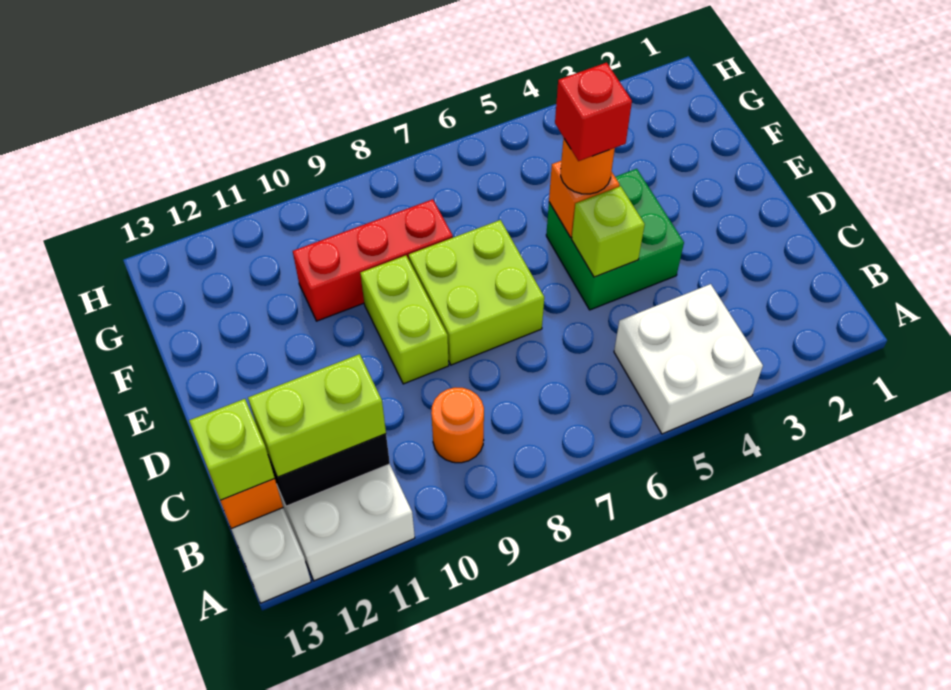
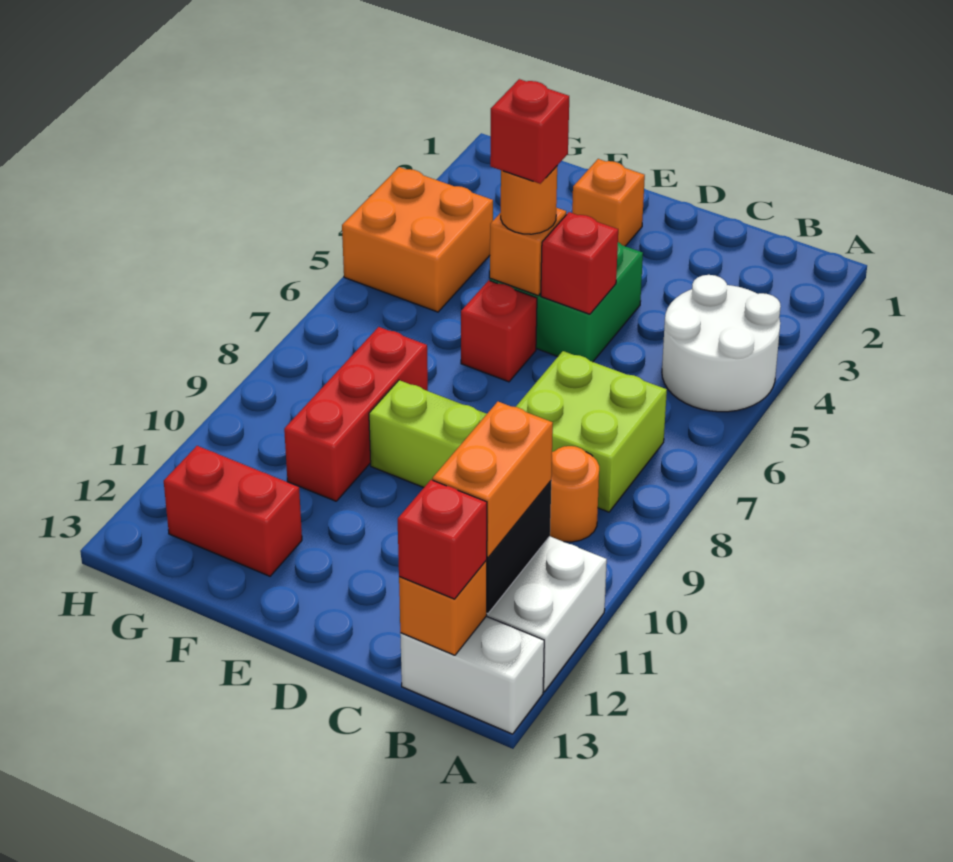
white brick A4:B5 level 1 -> white round brick A4:B5 level 1
lime brick B11:B12 level 3 -> orange brick B11:B12 level 3
lime brick B13 level 3 -> red brick B13 level 3
lime brick D5 level 2 -> red brick D5 level 2
lime brick D7:E8 level 1 -> lime brick B7:C8 level 1
none -> orange brick E2 level 1
none -> red brick E6 level 1
none -> red brick F12:G12 level 1
none -> orange brick G4:H5 level 1

